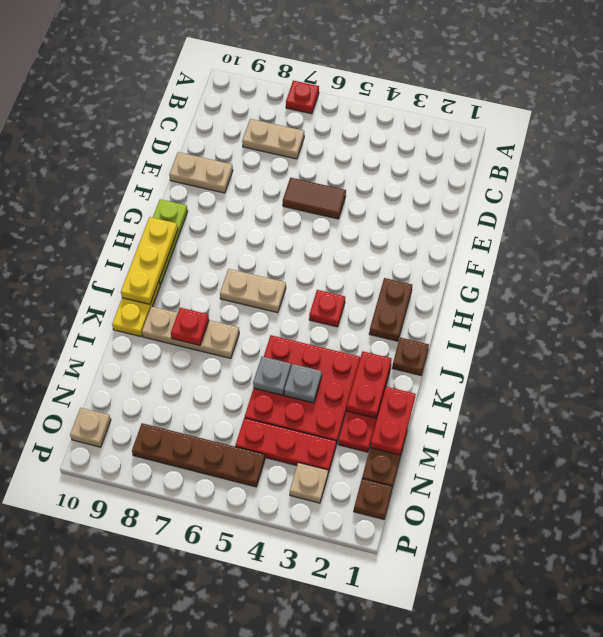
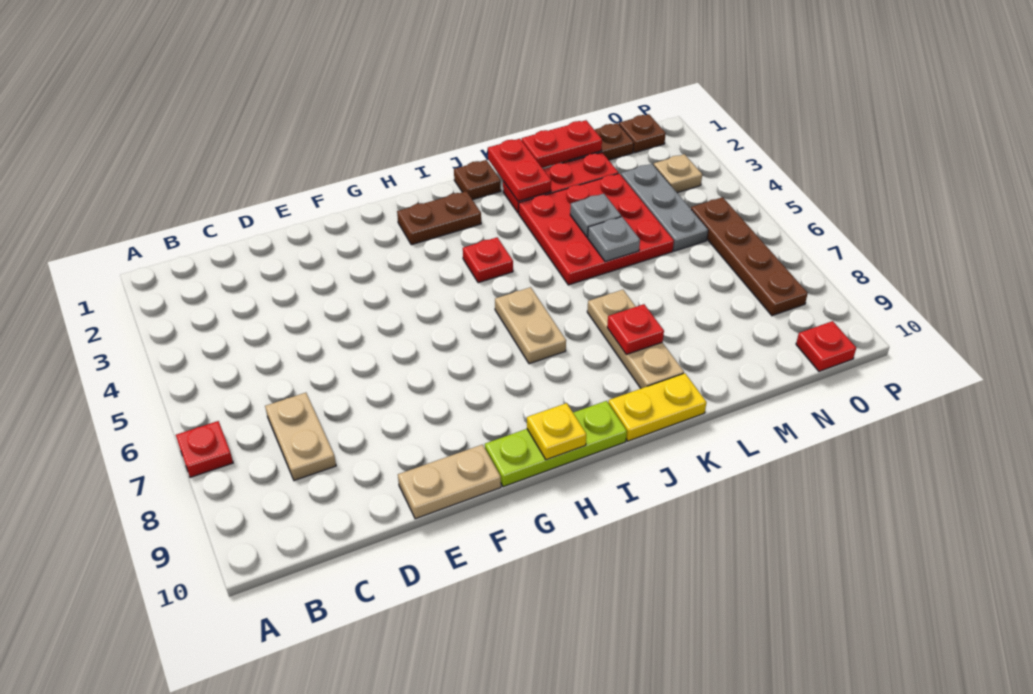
brown tile E5:E6 level 1 -> none
tan plate E9:E10 level 1 -> tan plate E10:F10 level 1
yellow plate H10:J10 level 2 -> yellow plate H10 level 2
red plate K2:L2 level 2 -> red plate K1:K2 level 2
red plate N3:N5 level 1 -> grey plate N3:N5 level 1
tan plate O10 level 1 -> red plate O10 level 1

